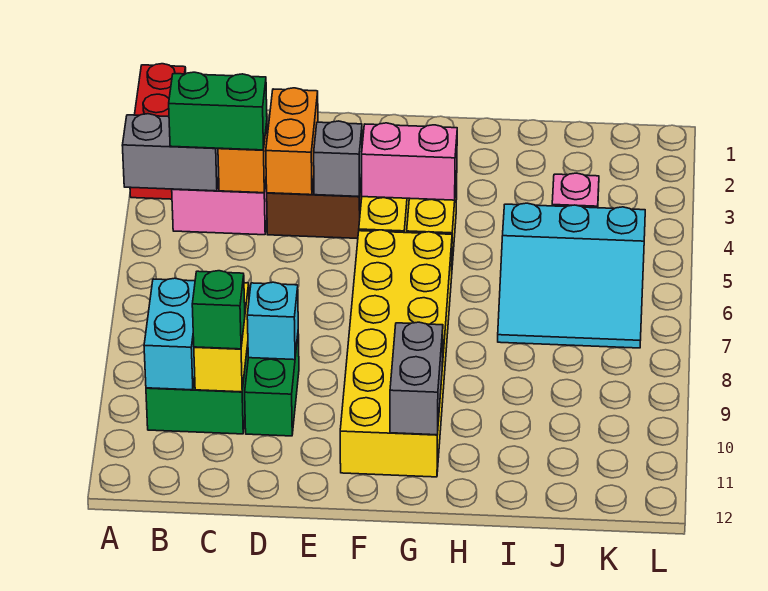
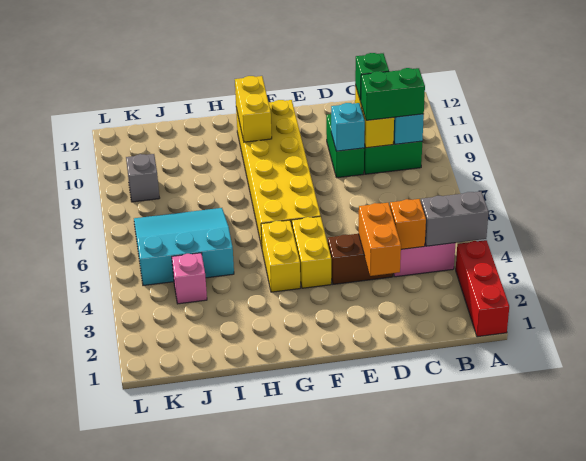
green brick B4:C4 level 3 -> green brick B9:C9 level 3
grey brick E4 level 2 -> grey brick K9 level 1
pink brick F4:G4 level 2 -> none
grey brick G10:G11 level 2 -> yellow brick G10:G11 level 2

